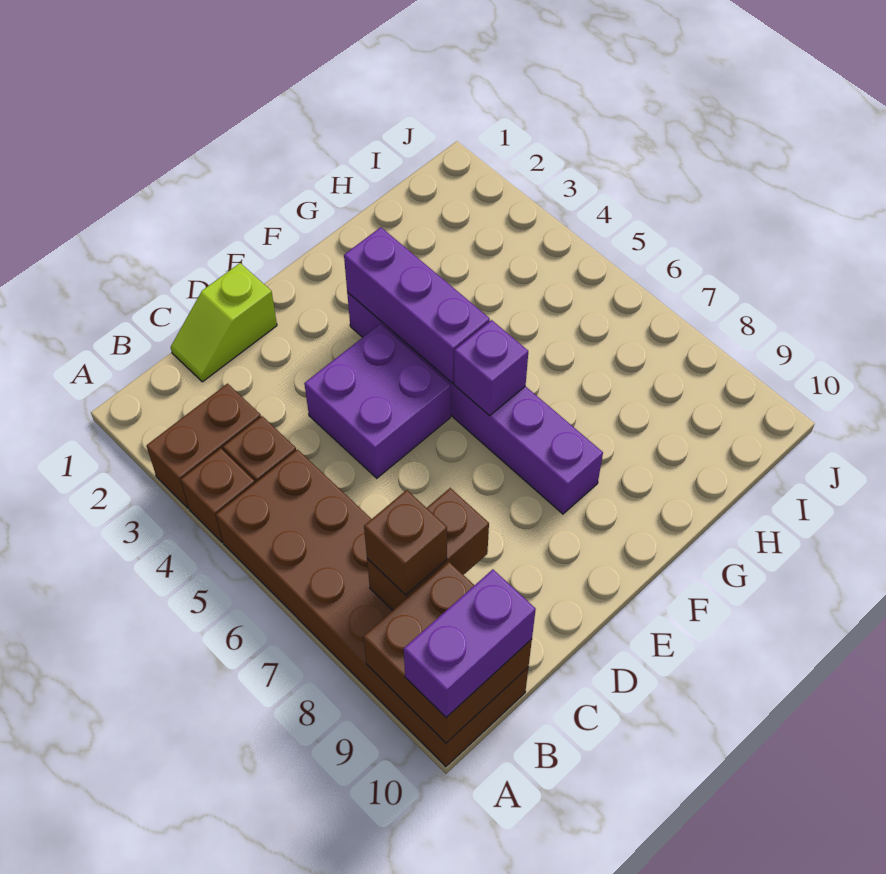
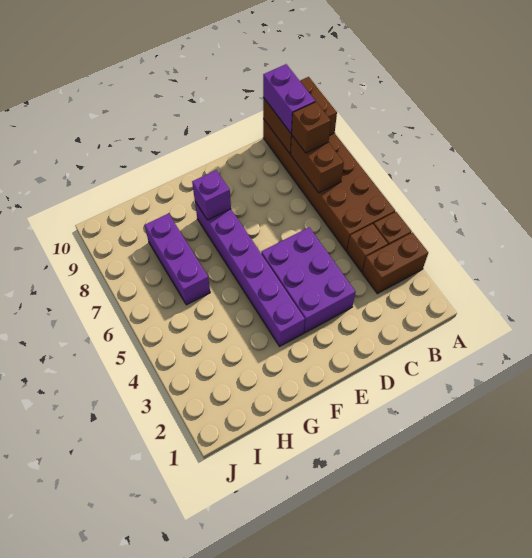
purple brick A10:B10 level 3 -> purple brick B9:B10 level 3
brown brick B8:C8 level 2 -> brown brick B7:B8 level 2
lime slope C1:D1 level 1 top D -> none
purple brick D4:E5 level 1 -> purple brick D3:E5 level 1
purple brick F3:F5 level 2 -> purple brick H6:H8 level 1
purple brick F6 level 2 -> purple brick F8 level 2

